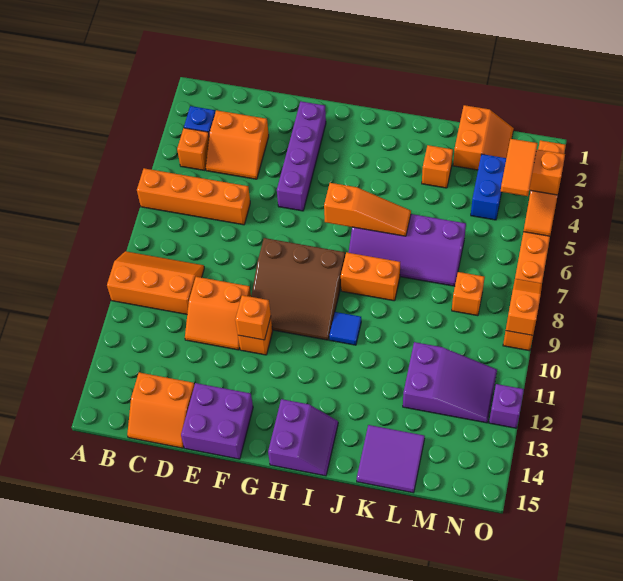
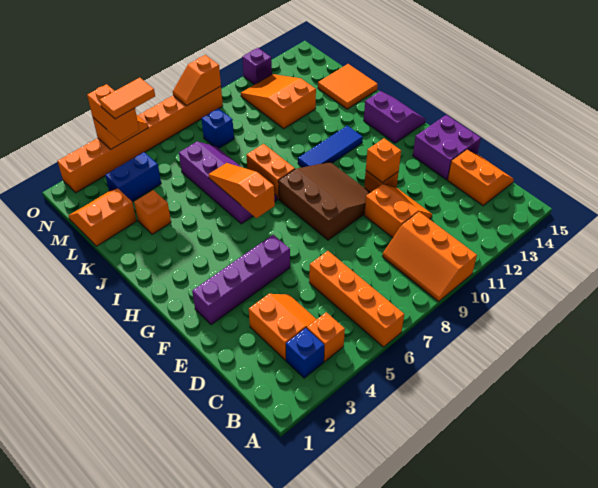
purple slope H14:I15 level 1 top H -> purple slope H14:I15 level 1 top 14
blue tile I10 level 1 -> blue tile I10:I12 level 1
purple tile K14:L15 level 1 -> orange tile K14:L15 level 1
purple slope L11:N12 level 1 top L -> orange slope L11:N12 level 1 top L
orange brick M8 level 1 -> blue brick M8 level 1

